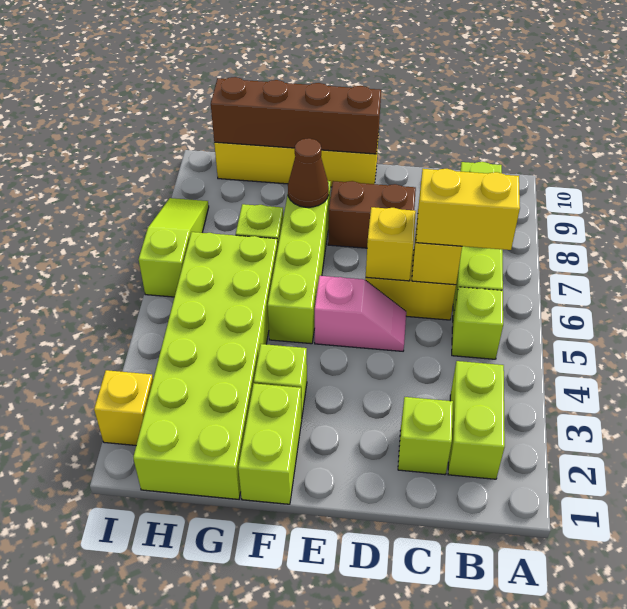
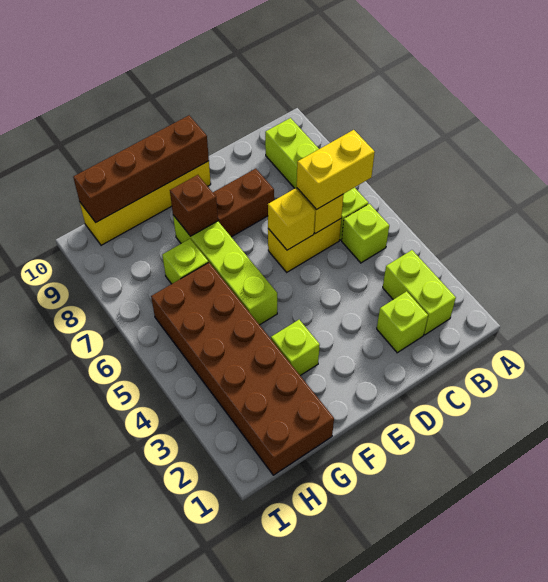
pink slope D5:E5 level 1 top E -> none
lime brick F1:F2 level 1 -> none
brown cone F8 level 2 -> brown brick F8 level 2
lime brick G1:H6 level 1 -> brown brick G1:H6 level 1
yellow brick I2 level 1 -> none
lime slope I6:I8 level 1 top 6 -> none

